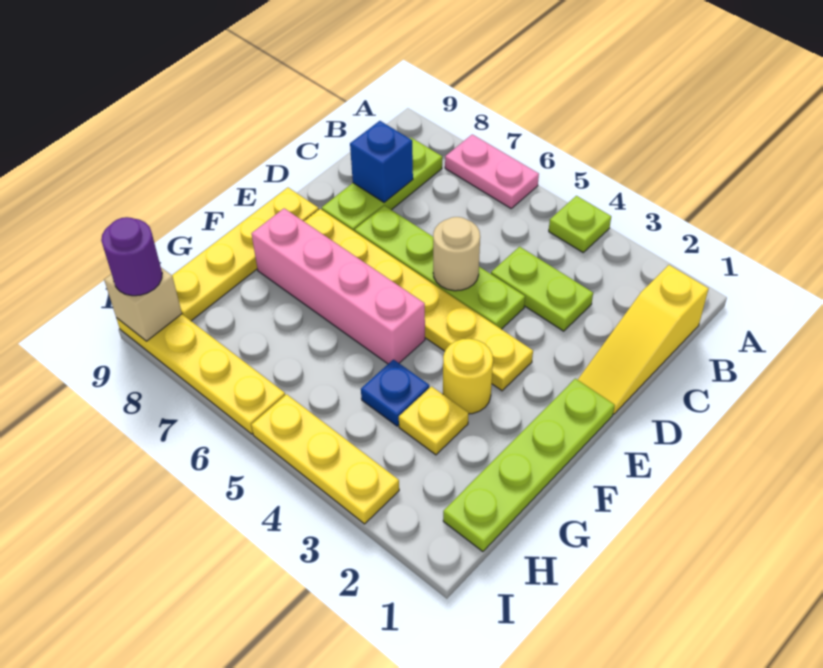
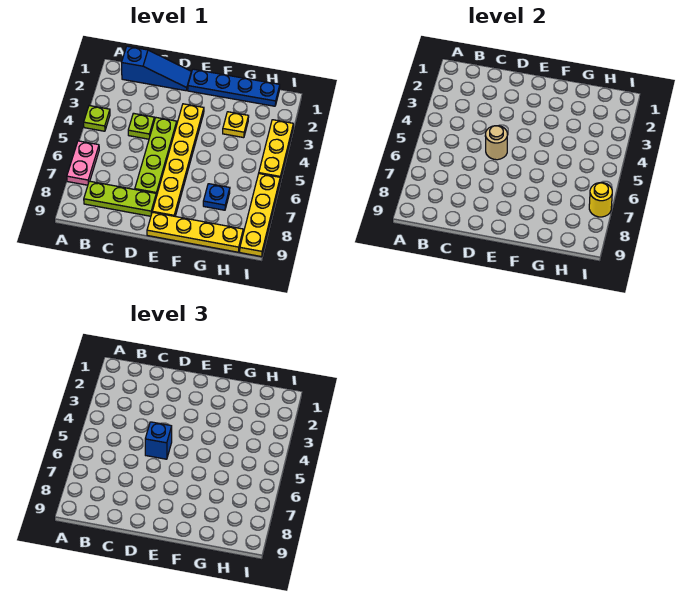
yellow slope B1:D1 level 1 top B -> blue slope B1:D1 level 1 top B
lime plate C3:C4 level 1 -> lime plate C4 level 1
blue brick C8 level 2 -> blue brick D5 level 3
lime plate E1:H1 level 1 -> blue plate E1:H1 level 1
yellow round brick F3 level 1 -> yellow round brick I7 level 2
pink brick F5:F8 level 1 -> none
blue plate G4 level 1 -> blue plate G7 level 1
tan brick I9 level 2 -> none
purple round brick I9 level 3 -> none

